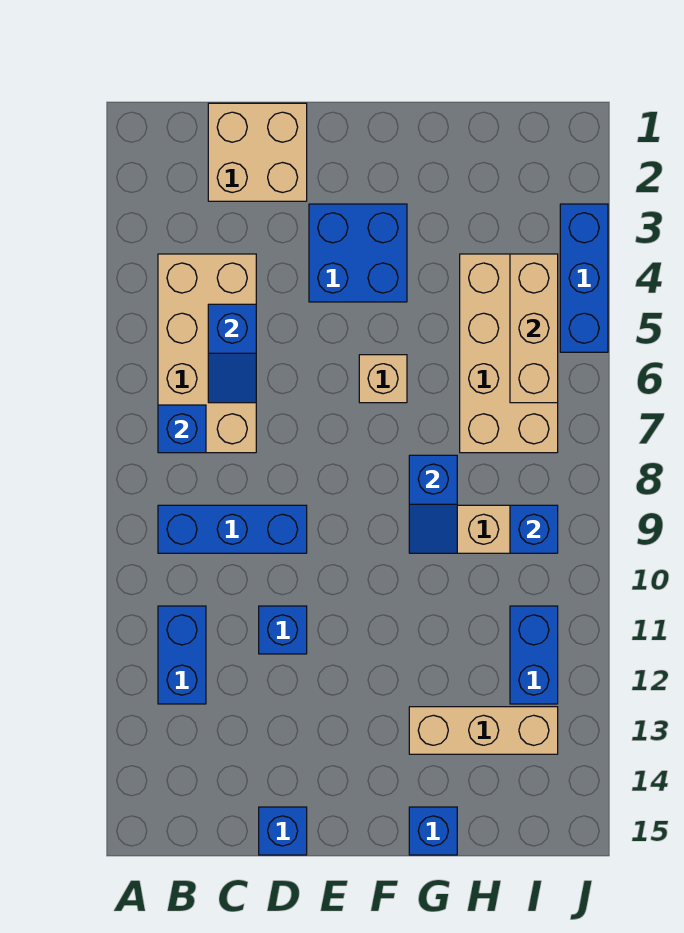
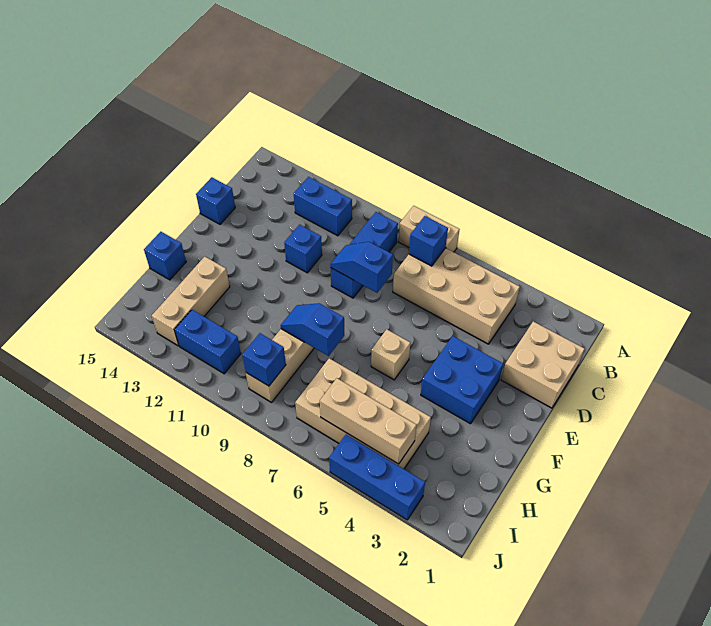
none -> tan brick A7:A8 level 1
blue slope C5:C6 level 2 top 5 -> blue slope D8:D9 level 2 top 8

